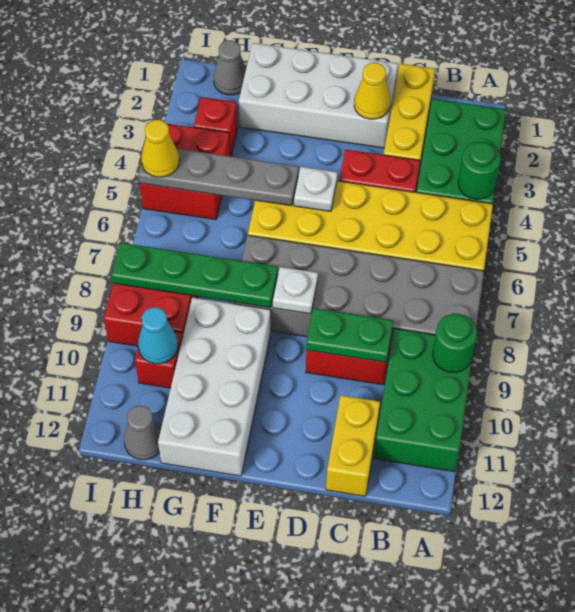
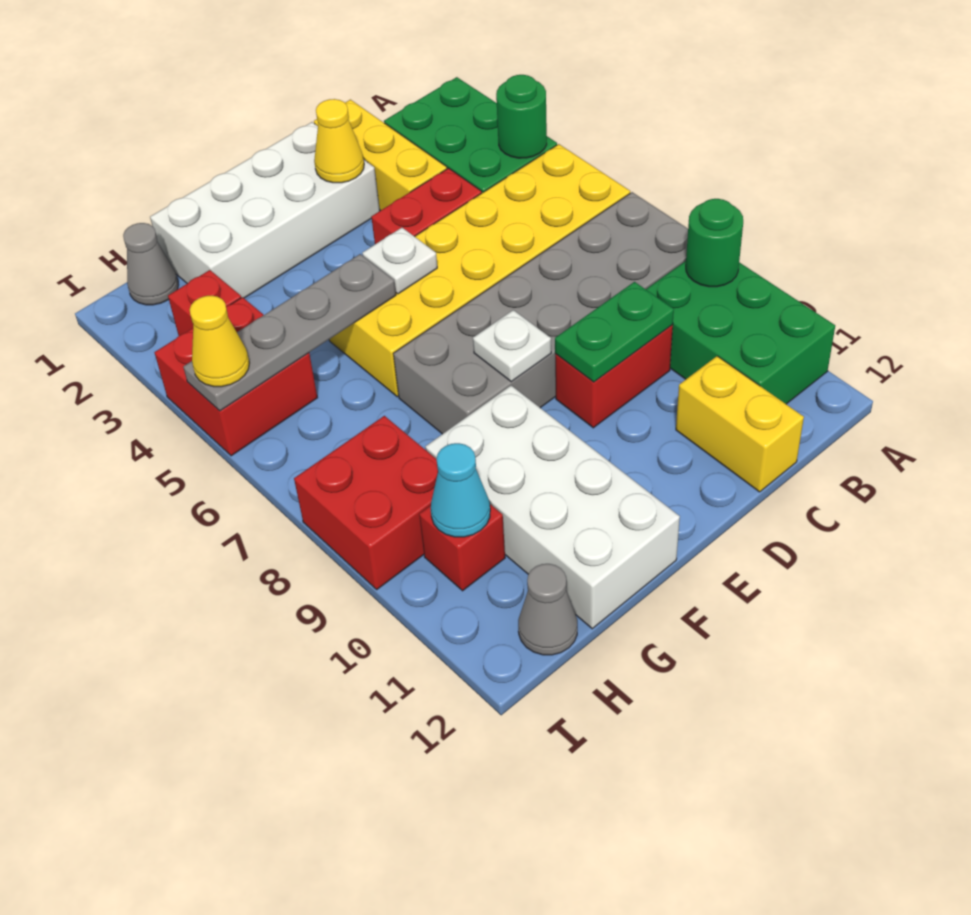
green plate F8:I8 level 2 -> none

